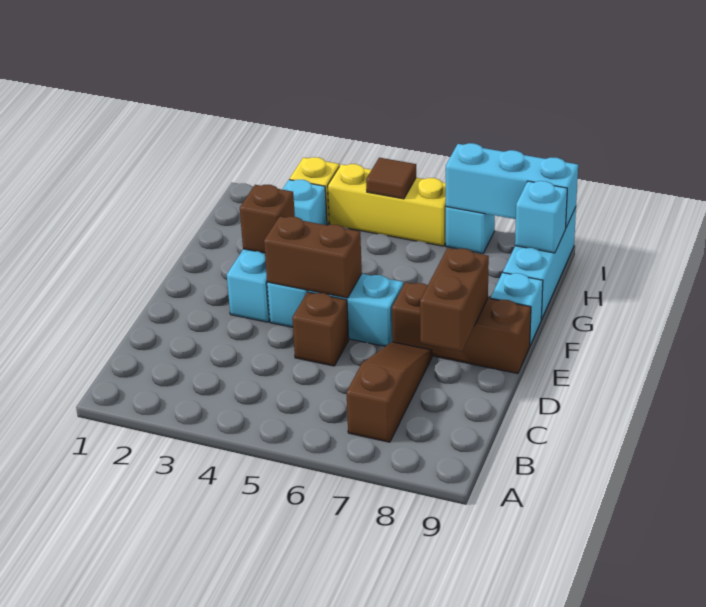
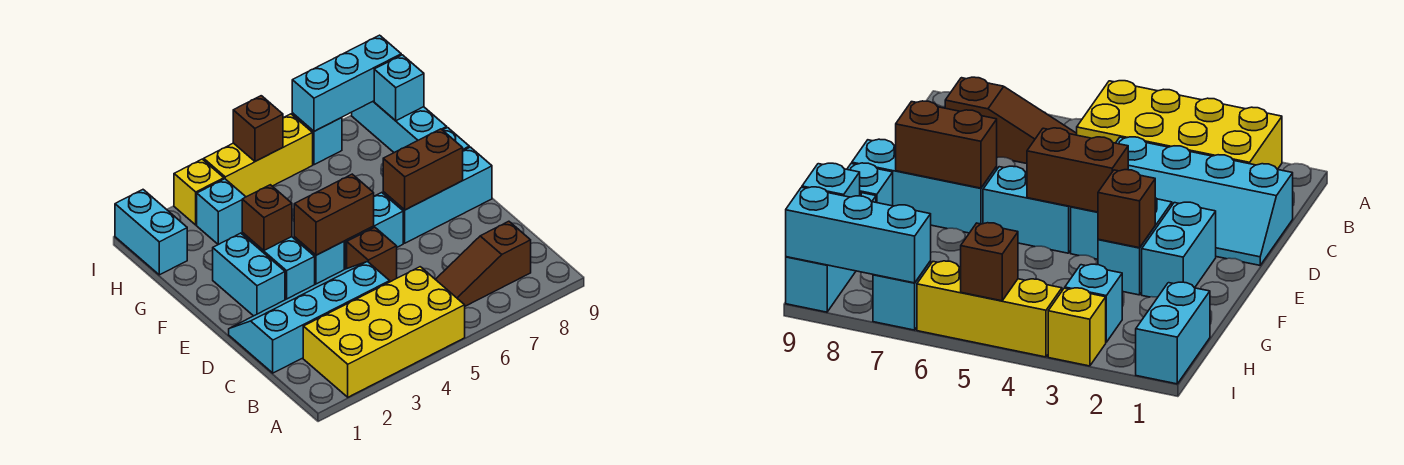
none -> yellow brick A2:B5 level 1
brown slope B7:D7 level 1 top B -> brown slope B6:B8 level 1 top 8
none -> cyan slope C1:D4 level 1 top C
brown brick D8:E8 level 2 -> brown brick E7:E8 level 2
none -> cyan brick E2:F2 level 1
brown brick E7:E9 level 1 -> cyan brick E7:E9 level 1
none -> cyan brick H1:I1 level 1
brown tile I5 level 2 -> brown brick I5 level 2

